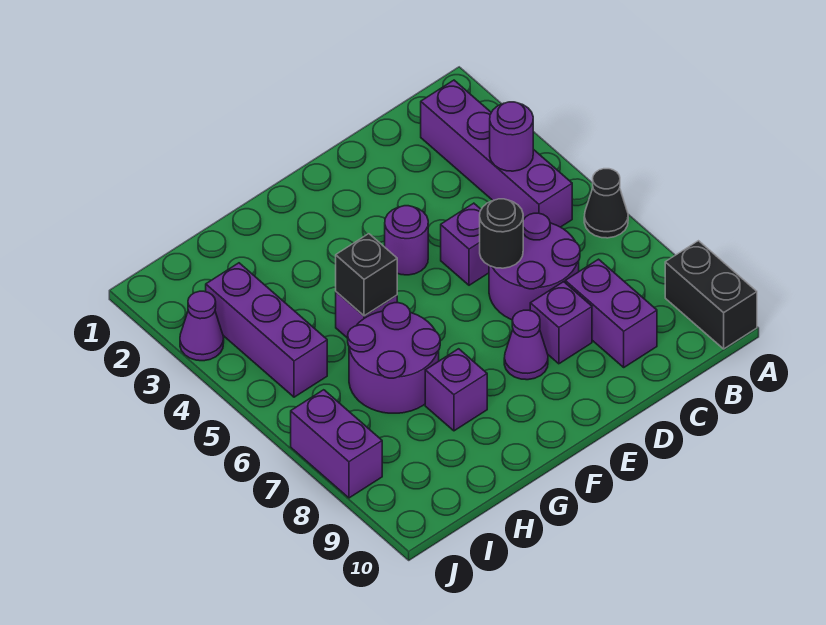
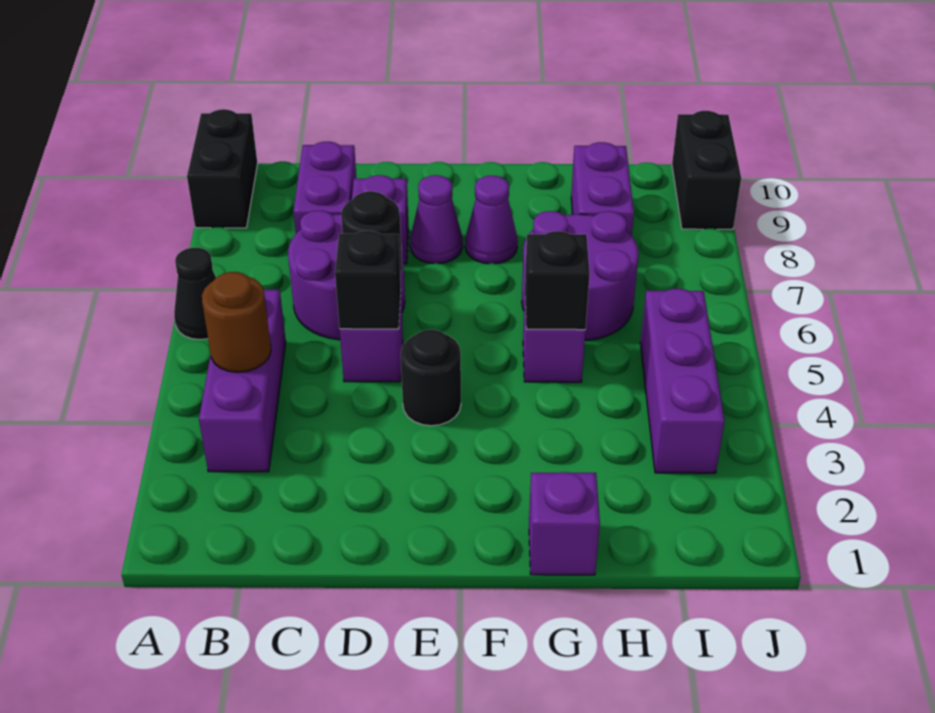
purple brick B2:B5 level 1 -> purple brick B3:B5 level 1
purple round brick B4 level 2 -> brown round brick B4 level 2
none -> black brick D5 level 2
purple round brick E4 level 1 -> black round brick E4 level 1
purple brick G8 level 1 -> purple brick G1 level 1
purple cone J3 level 1 -> purple cone F8 level 1
purple brick J7:J8 level 1 -> purple brick H8:H9 level 1
none -> black brick J9:J10 level 1

